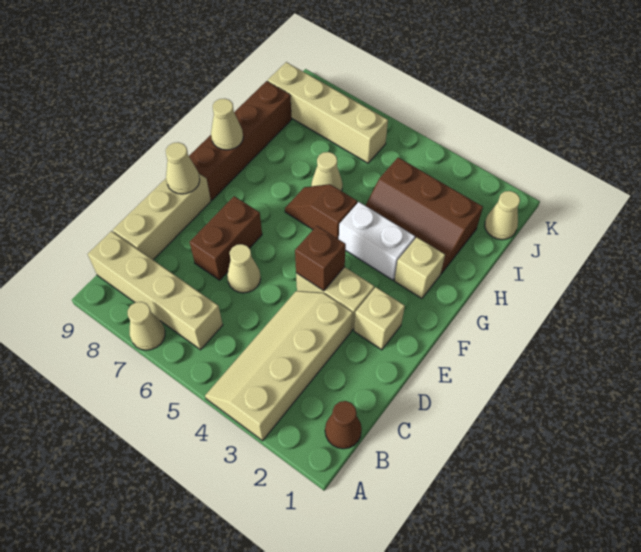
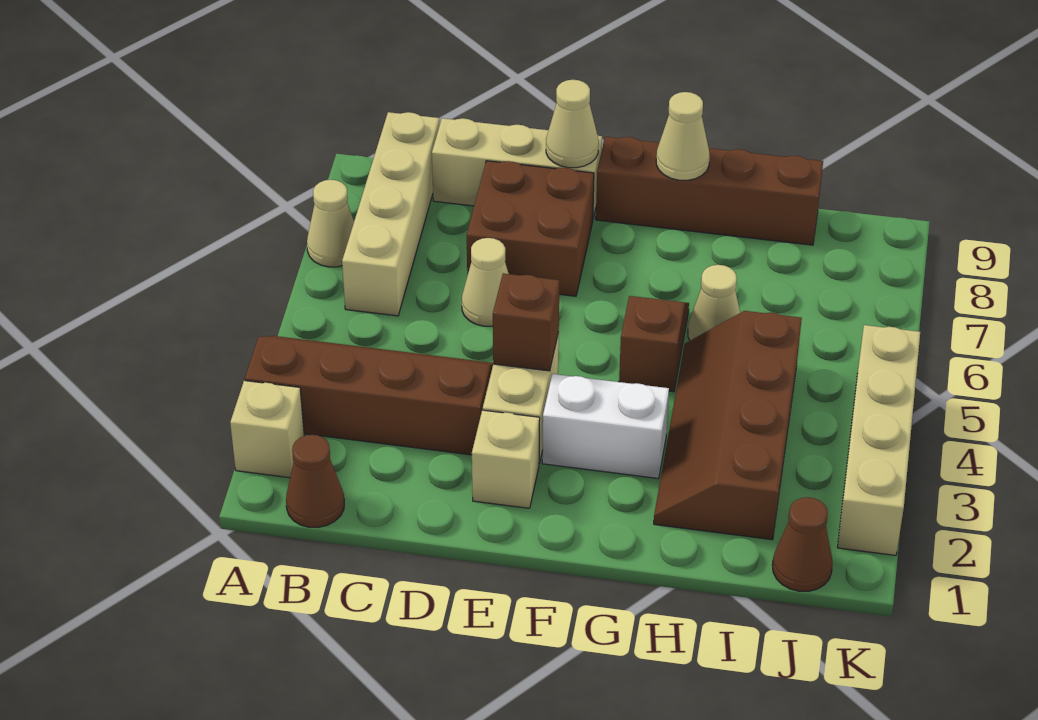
tan slope A3:D4 level 1 top 3 -> brown slope A3:D4 level 1 top 3
brown brick D7:E7 level 1 -> brown brick D7:E8 level 1
tan brick G2 level 1 -> tan brick A2 level 1
white brick G3:G4 level 1 -> white brick F3:G3 level 1
brown slope H2:I4 level 1 top I -> brown slope H2:I5 level 1 top I
tan cone J1 level 1 -> brown cone J1 level 1
tan brick J6:J9 level 1 -> tan brick K2:K5 level 1

